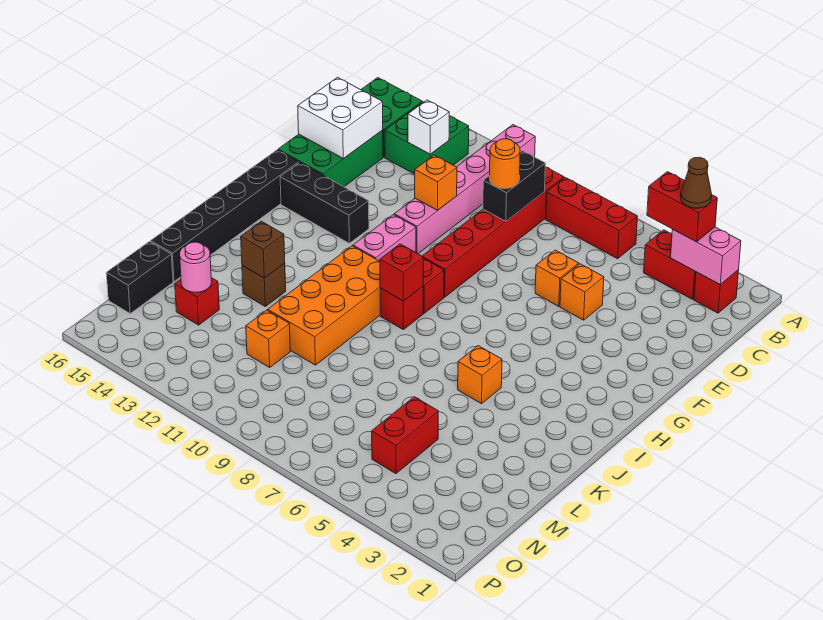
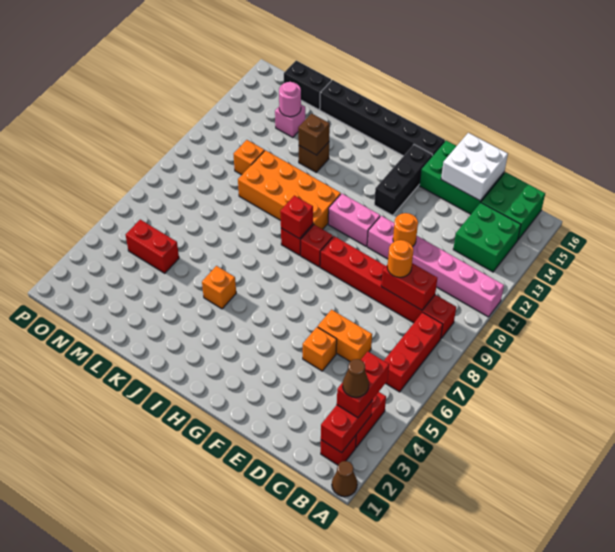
none -> brown cone A1 level 1
pink brick B2:B3 level 2 -> red brick B2:B3 level 2
black brick C9:D9 level 2 -> red brick C9:D9 level 2
white brick C13 level 2 -> none
orange brick E6 level 1 -> orange brick D6:E6 level 1
orange brick E11 level 2 -> orange round brick E11 level 2
red brick M14 level 1 -> pink brick M14 level 1

